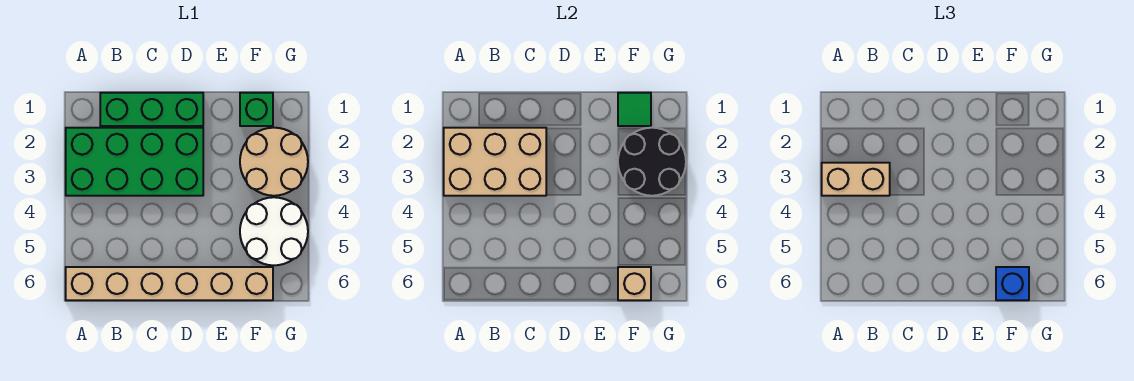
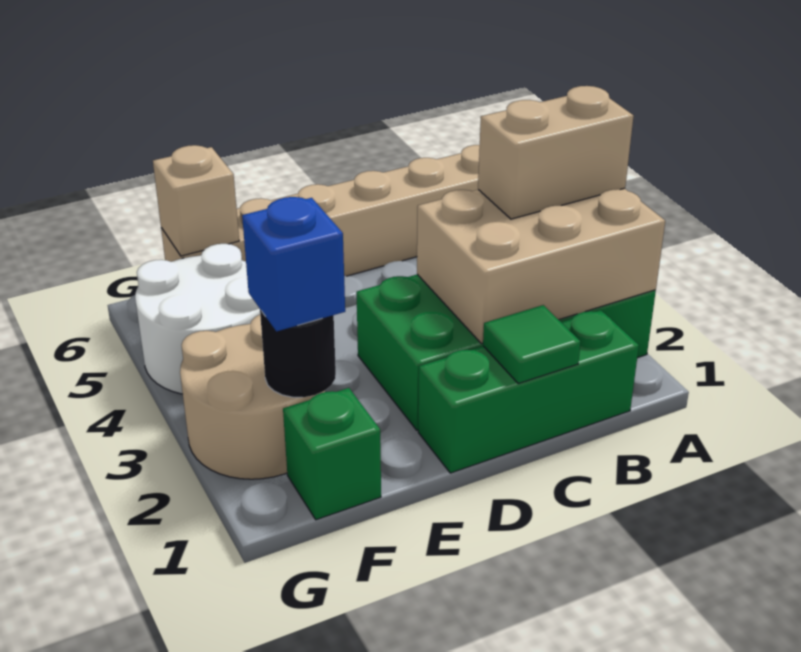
green tile F1 level 2 -> green tile C1 level 2
black round brick F2:G3 level 2 -> black round brick F2 level 2
blue brick F6 level 3 -> blue brick F2 level 3

